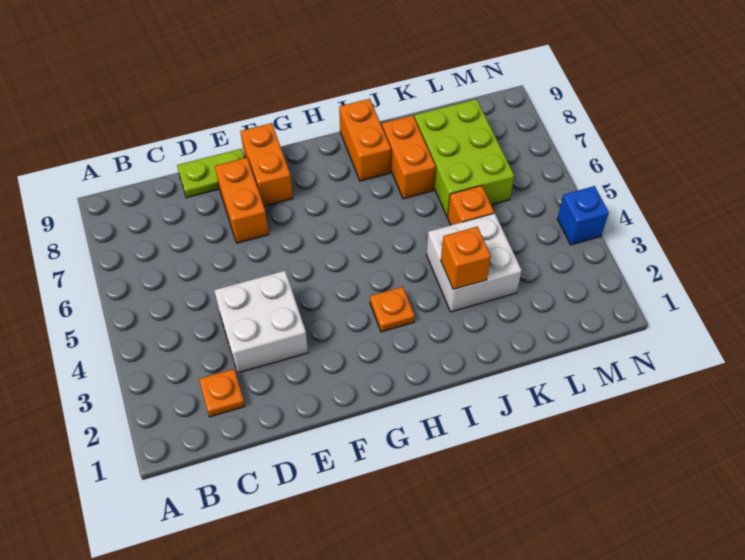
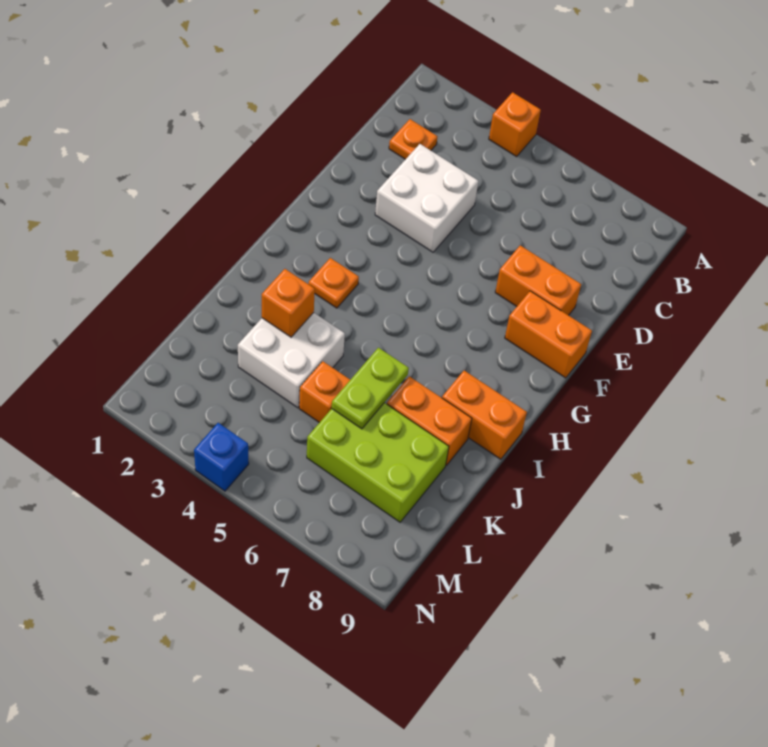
none -> orange brick A4 level 1
lime plate D9:E9 level 1 -> lime plate J6:K6 level 2

